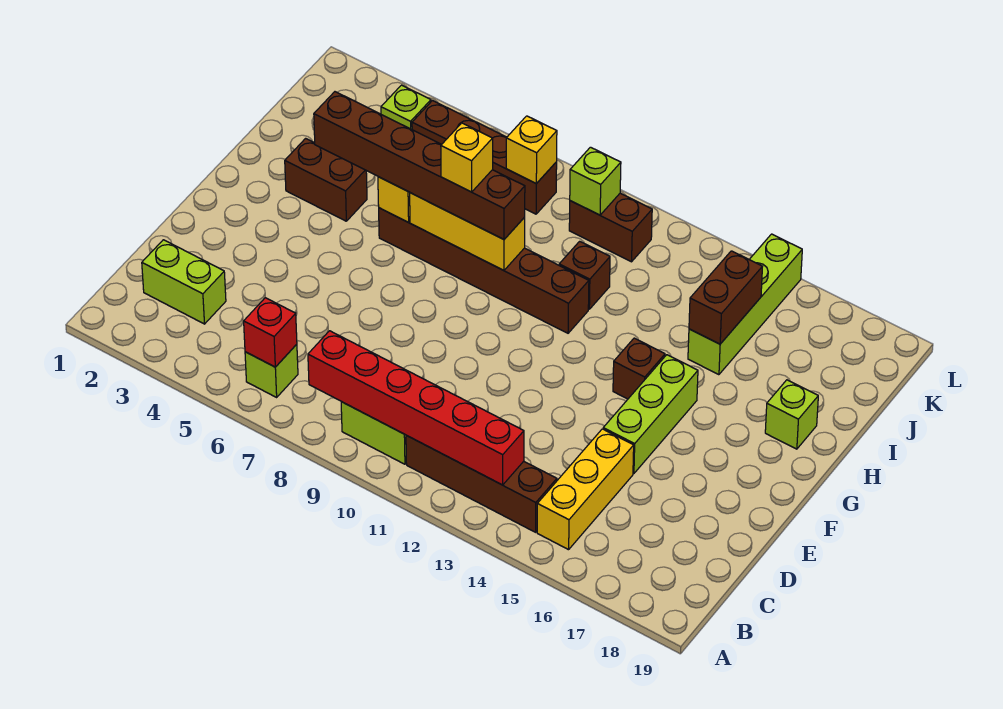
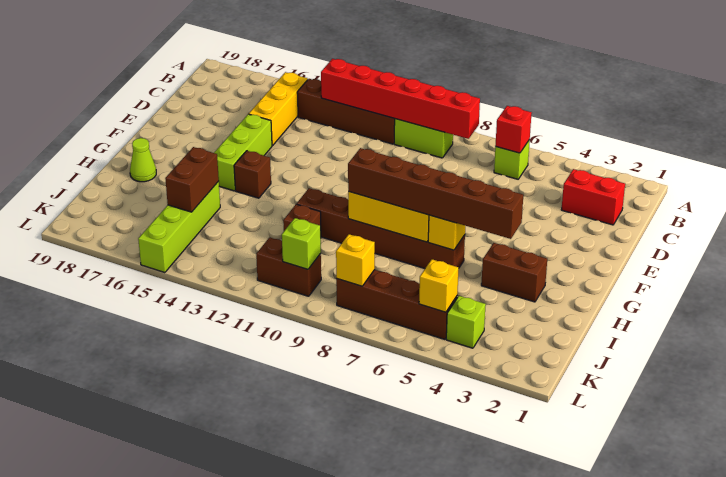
lime brick C2:C3 level 1 -> red brick C2:C3 level 1
yellow brick H8 level 4 -> yellow brick K5 level 2
lime brick H18 level 1 -> lime cone H18 level 1

